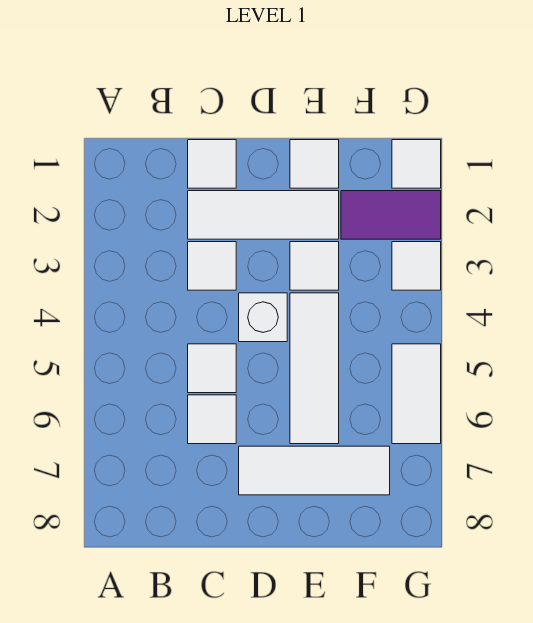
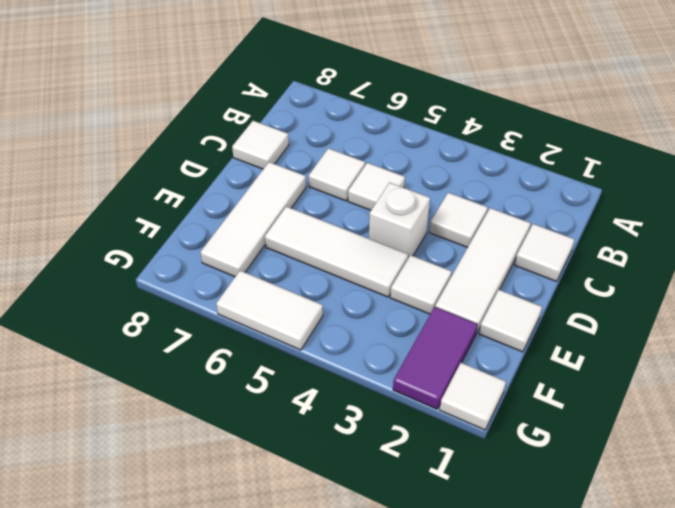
white tile G3 level 1 -> white tile C8 level 1

